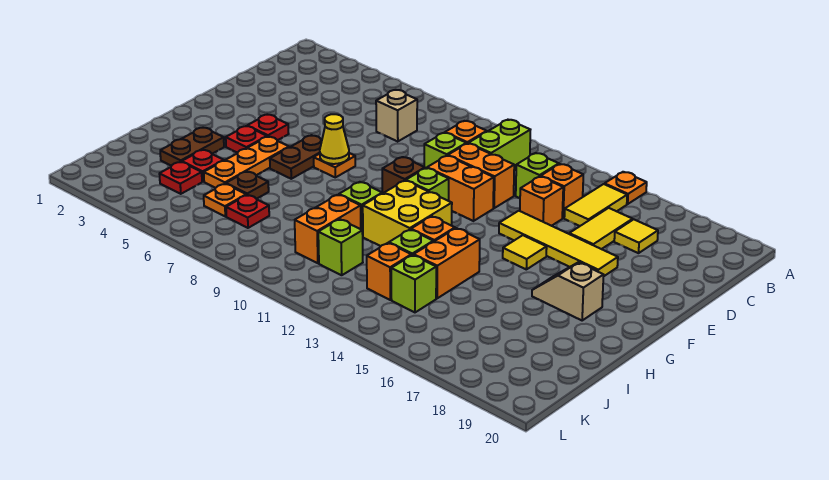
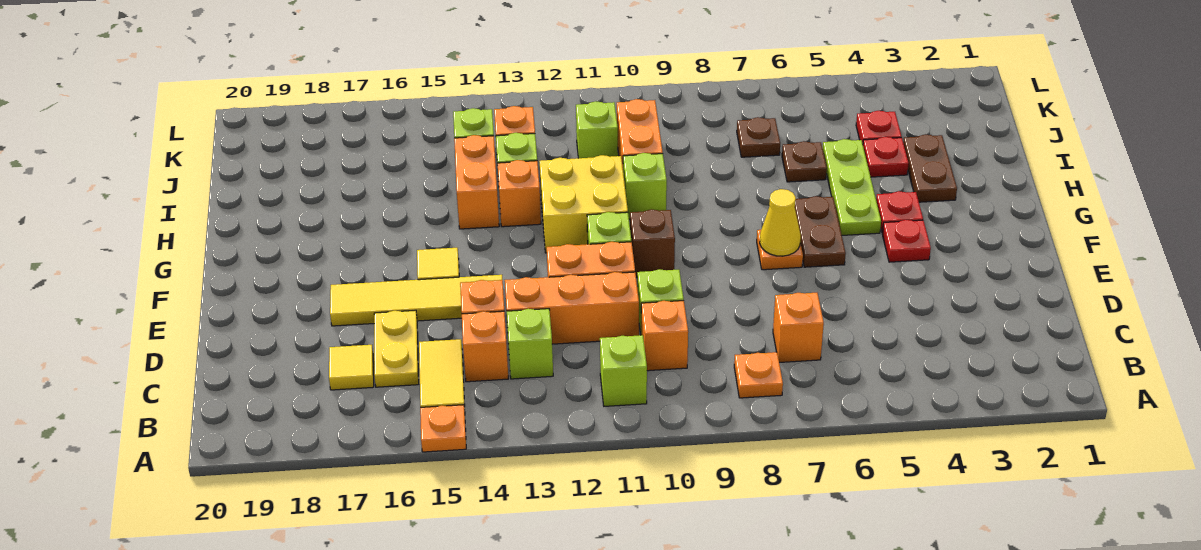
lime brick B11:C11 level 1 -> lime brick B11 level 1
tan brick C7 level 1 -> orange brick C7 level 1
yellow tile C16:D16 level 1 -> yellow plate C16:D16 level 1
orange brick D11:D12 level 1 -> orange brick D11:D13 level 1
orange plate G5:I5 level 1 -> lime plate G5:I5 level 1
tan slope G17:G18 level 1 top 18 -> none
orange plate J6 level 1 -> orange plate B8 level 1
red plate J7 level 1 -> brown plate J7 level 1

